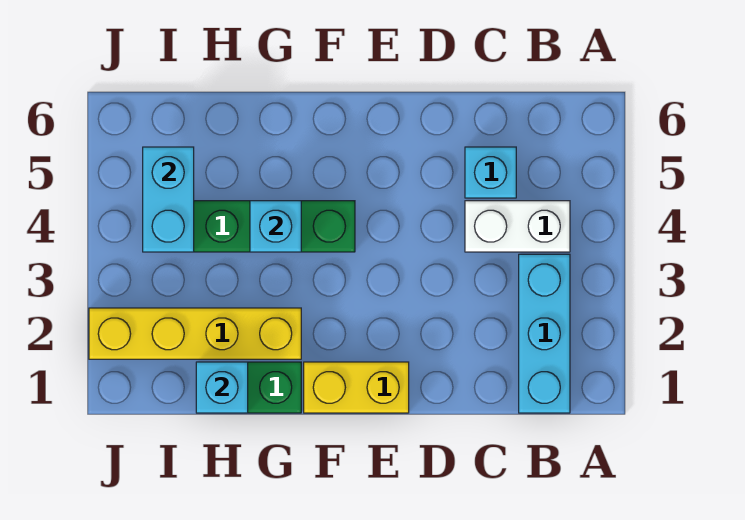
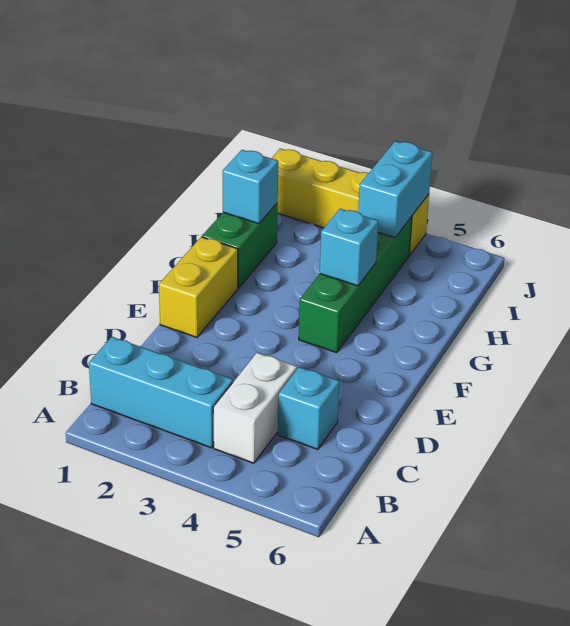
yellow brick G2:J2 level 1 -> yellow brick J1:J4 level 1
cyan brick I4:I5 level 2 -> cyan brick I4:J4 level 2

